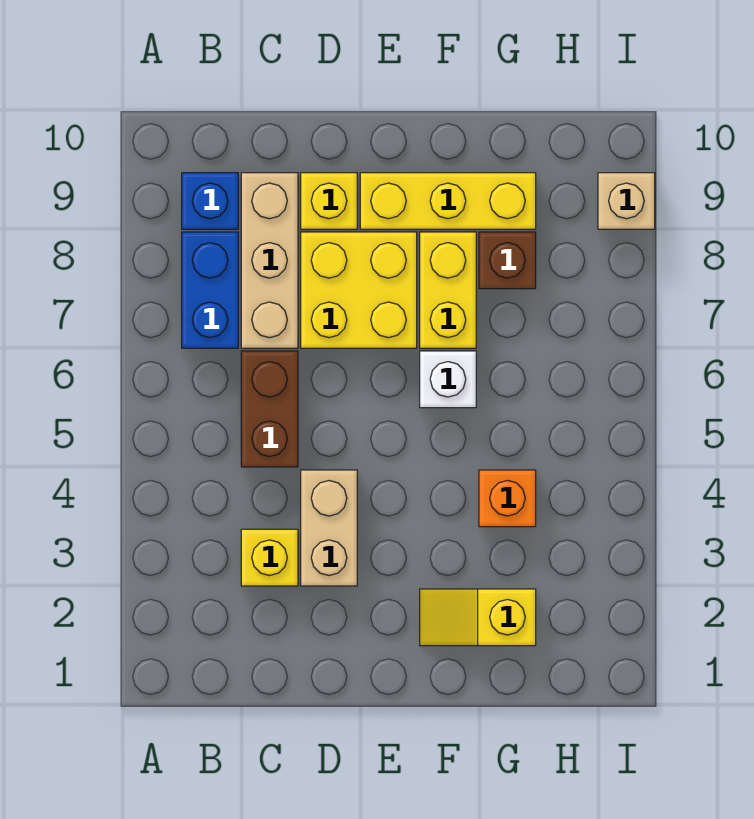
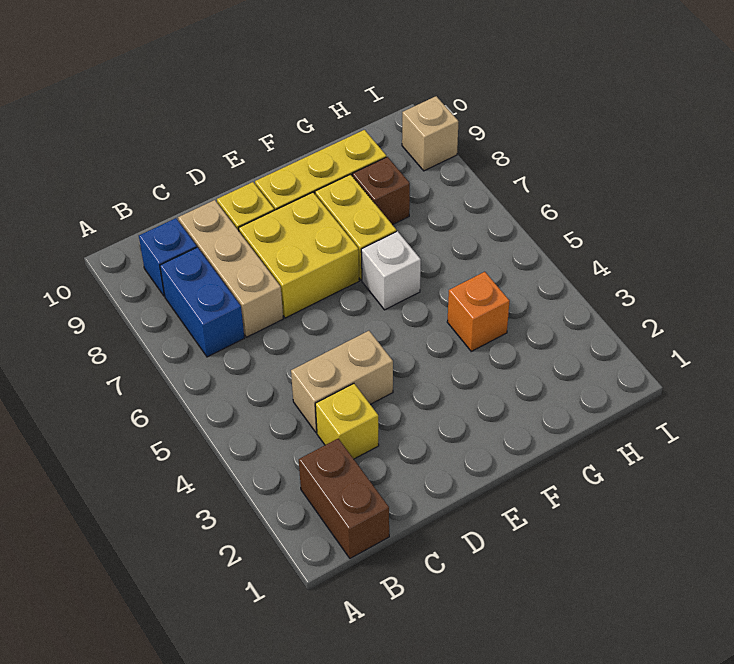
brown brick C5:C6 level 1 -> brown brick B1:B2 level 1
tan brick D3:D4 level 1 -> tan brick C4:D4 level 1
yellow slope F2:G2 level 1 top G -> none

